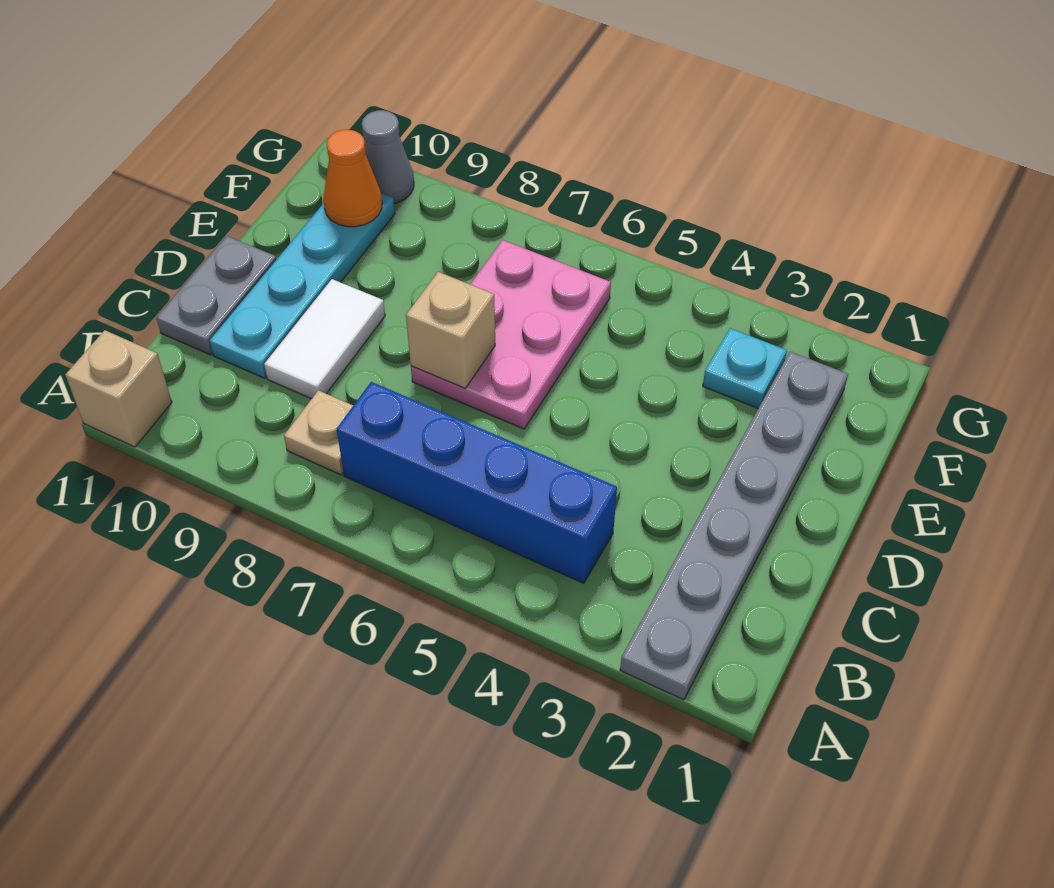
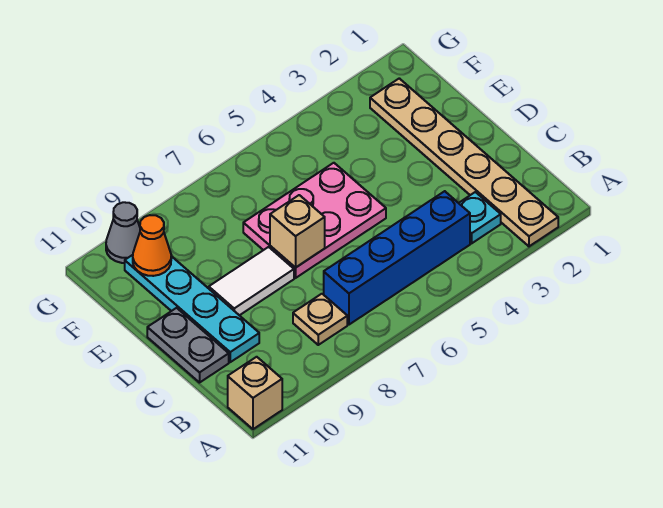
grey plate A2:F2 level 1 -> tan plate A2:F2 level 1
white tile C9:D9 level 1 -> white tile D8:D9 level 1
pink plate D6:F7 level 1 -> pink plate D5:E7 level 1
cyan plate F3 level 1 -> cyan plate B3 level 1

